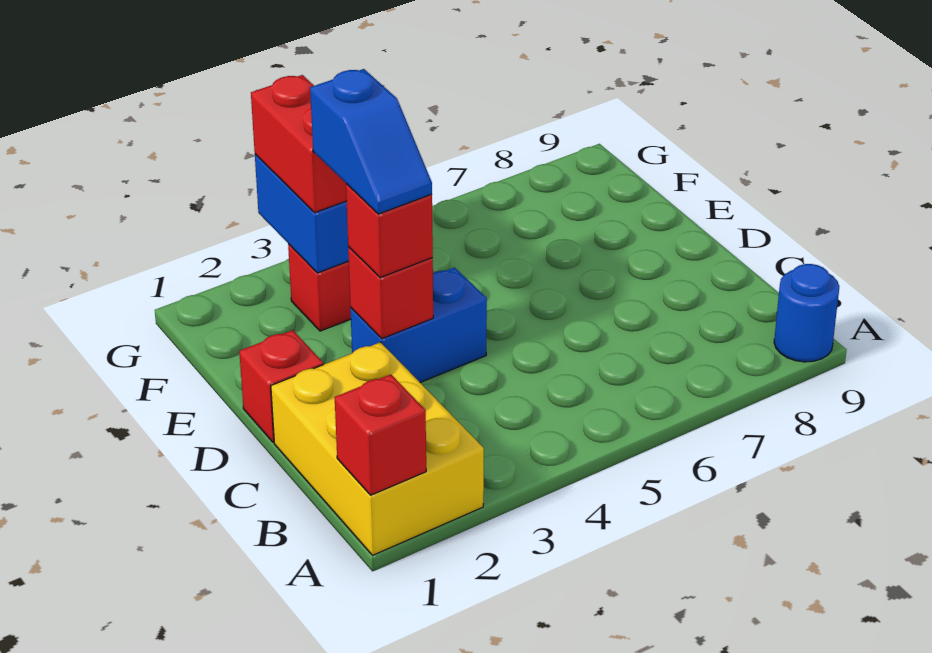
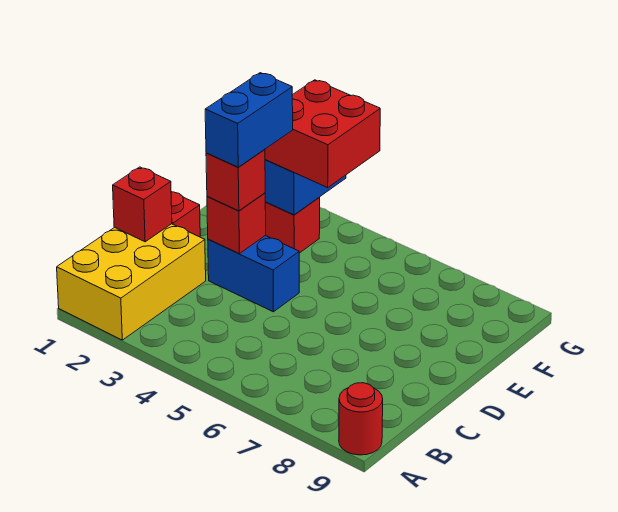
red brick A1 level 2 -> red brick C1 level 2
blue round brick A9 level 1 -> red round brick A9 level 1
blue slope D3:E3 level 4 top E -> blue brick D3:E3 level 4
red brick F3:G3 level 3 -> red brick F3:G4 level 3

